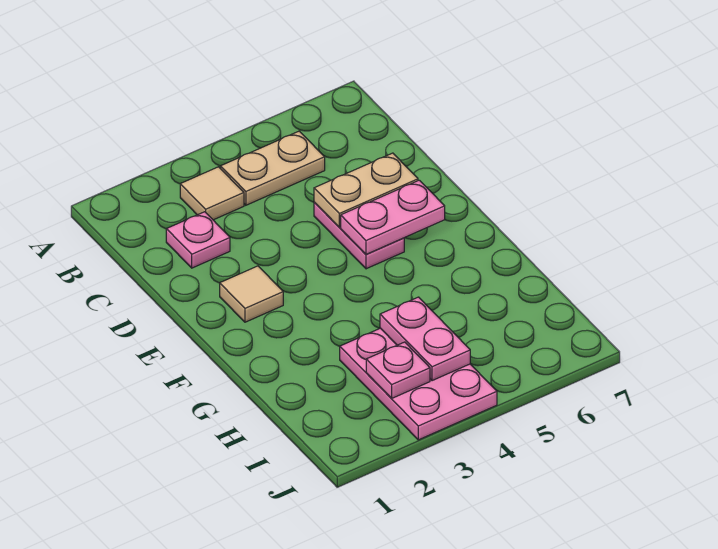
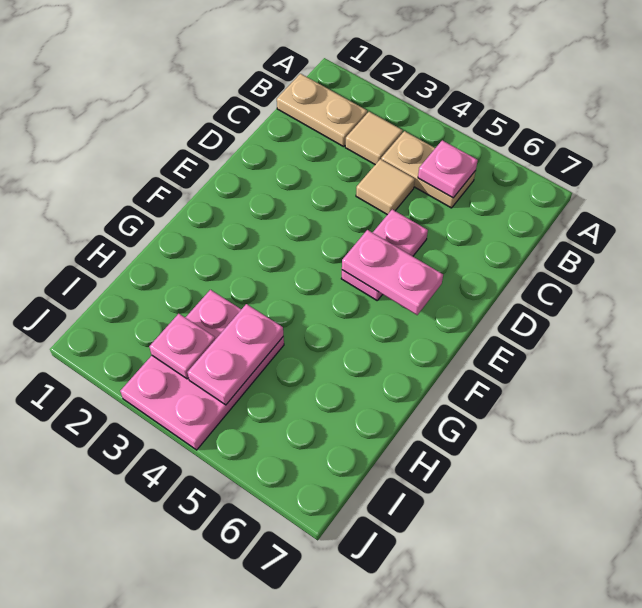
pink plate C2 level 1 -> pink plate B5 level 2
tan plate D5:D6 level 2 -> tan plate B1:B2 level 1
tan tile E2 level 1 -> tan tile C4 level 1

